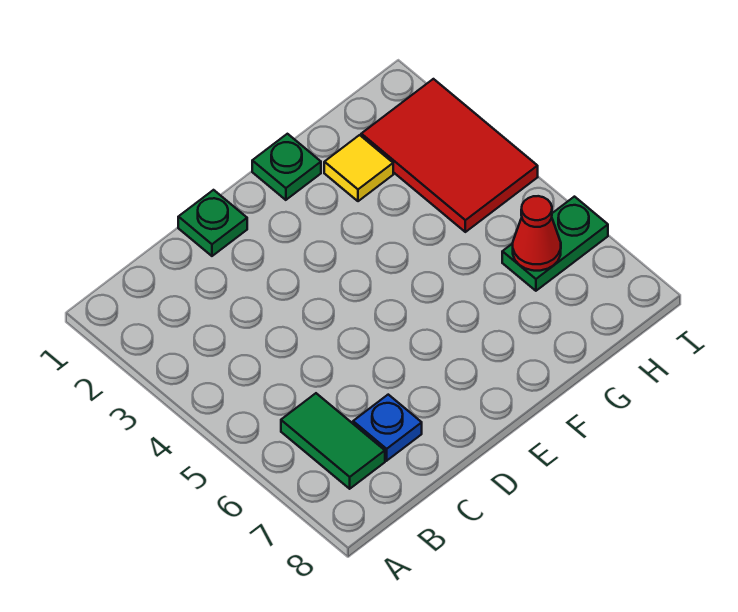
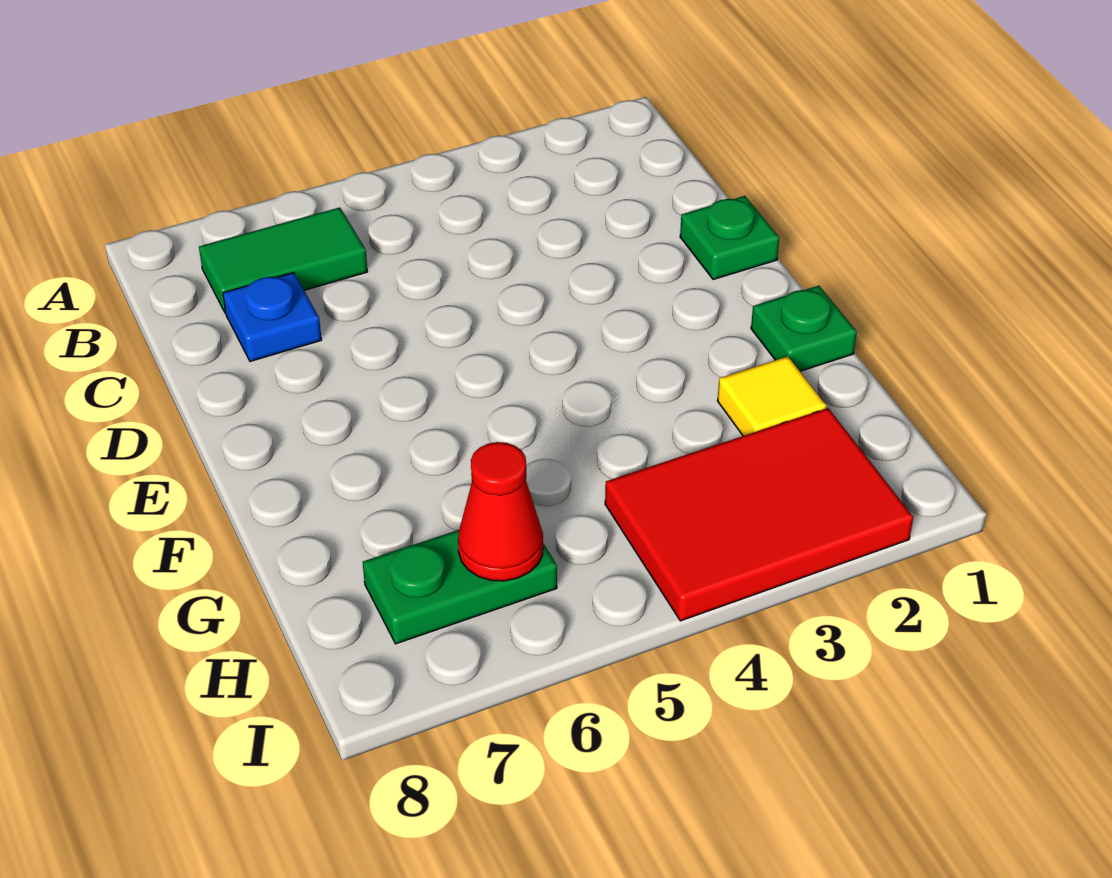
green plate H6:I6 level 1 -> green plate H6:H7 level 1

